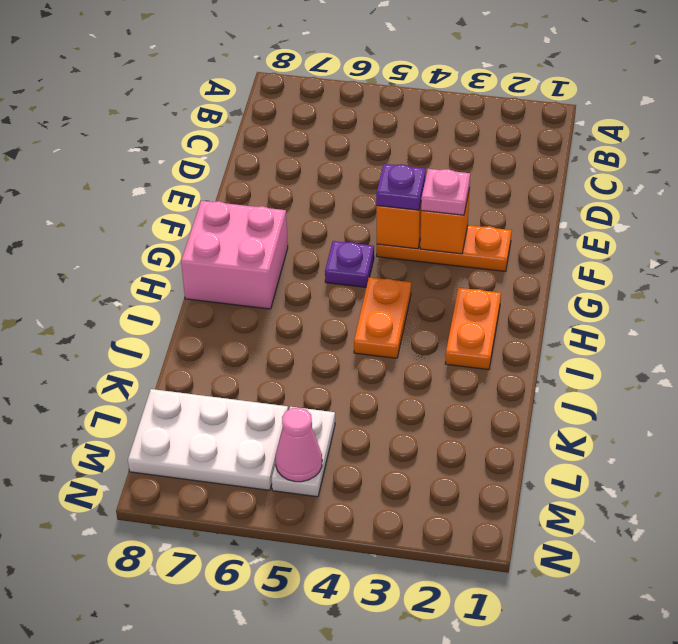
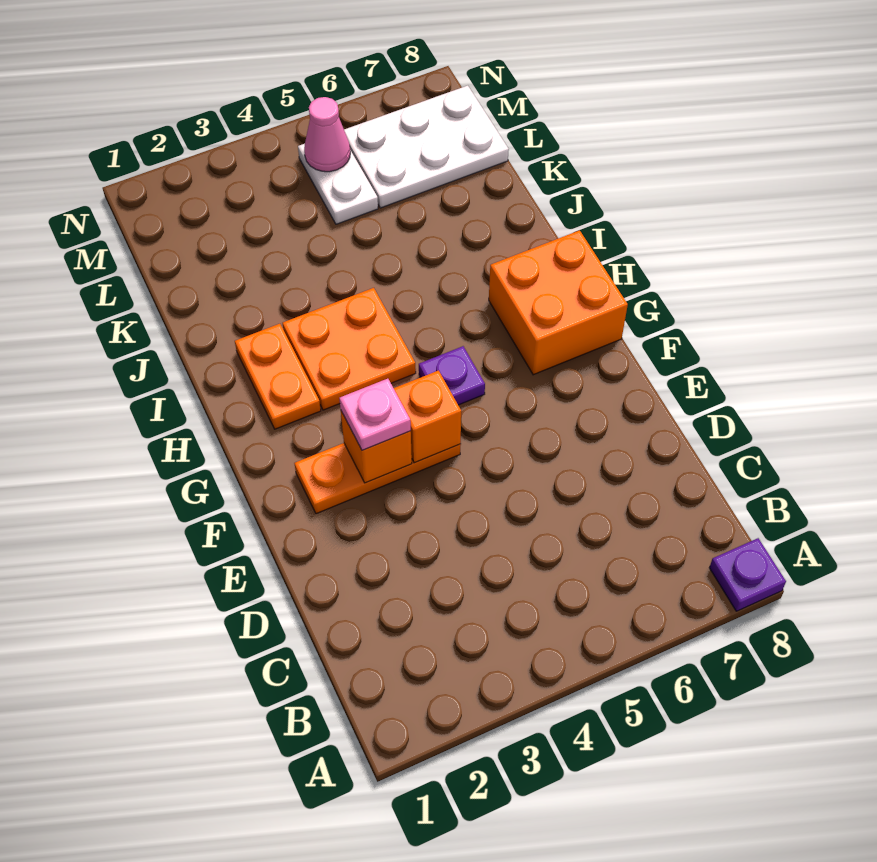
purple plate F4 level 3 -> purple plate A8 level 1
pink brick G7:H8 level 1 -> orange brick G7:H8 level 1
orange plate H4:I4 level 1 -> orange plate H3:I4 level 1

